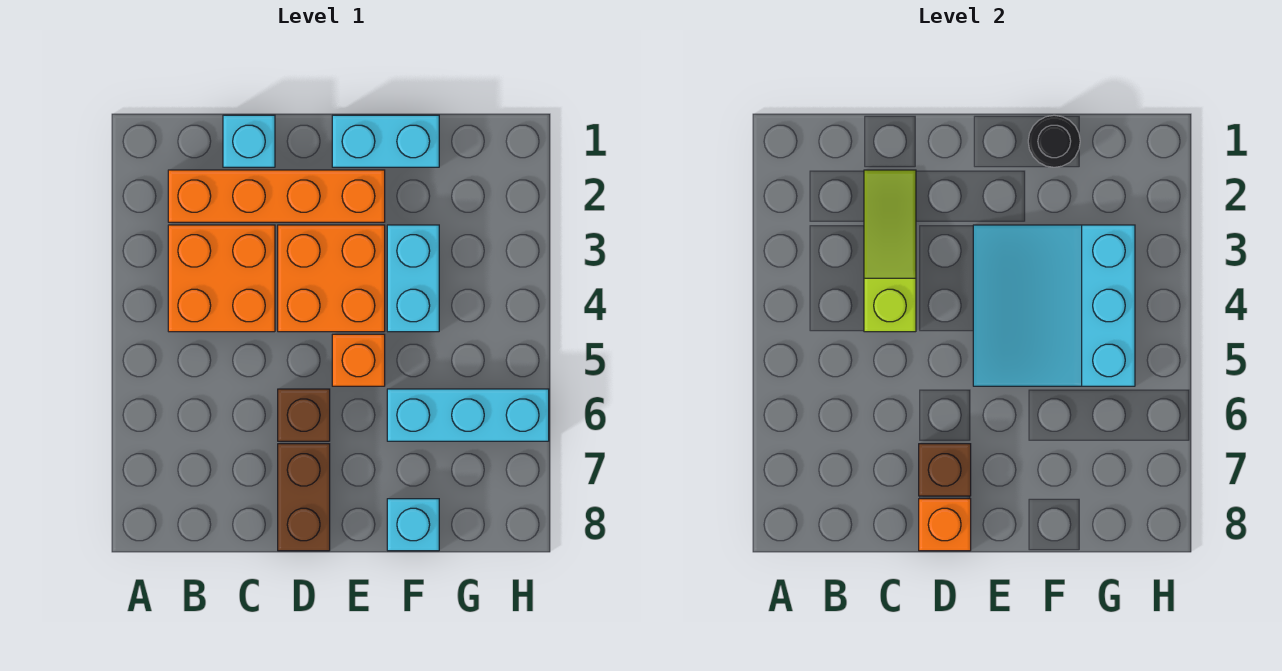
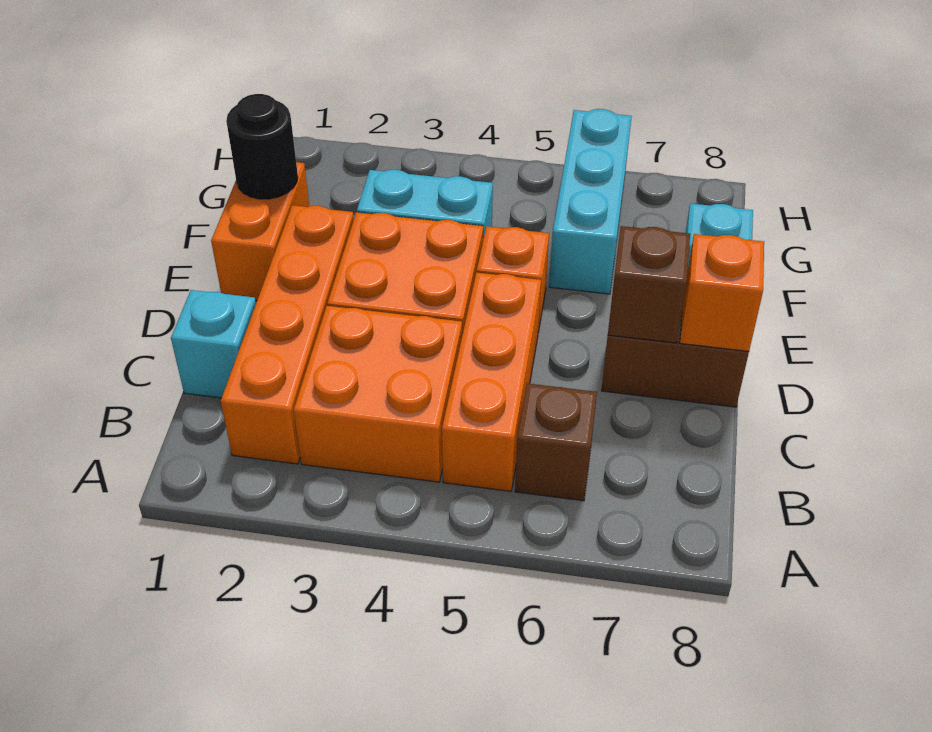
none -> orange brick B5:D5 level 1
lime slope C2:C4 level 2 top 4 -> none
brown brick D6 level 1 -> brown brick B6 level 1
cyan brick E1:F1 level 1 -> orange brick E1:F1 level 1
cyan slope E3:G5 level 2 top G -> none

